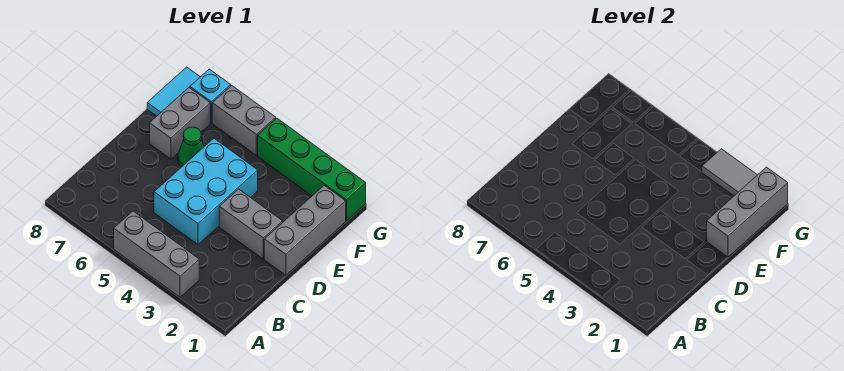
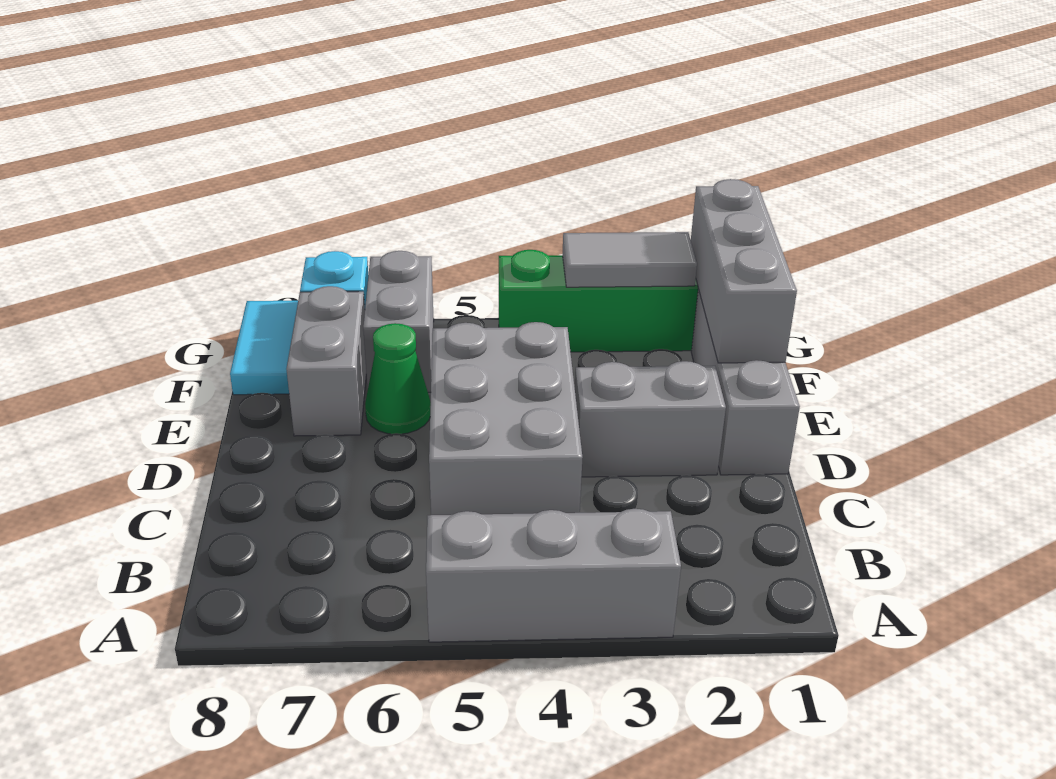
cyan brick C4:E5 level 1 -> grey brick C4:E5 level 1
grey brick G5:G6 level 1 -> grey brick F6:G6 level 1

